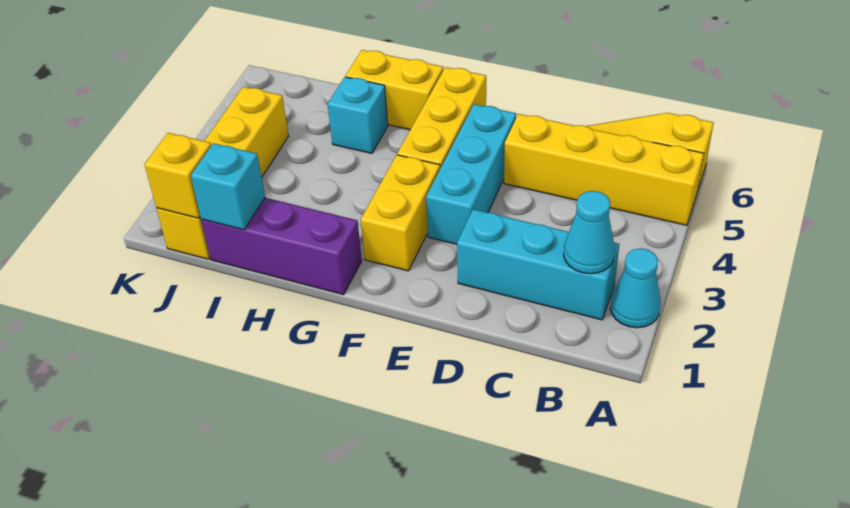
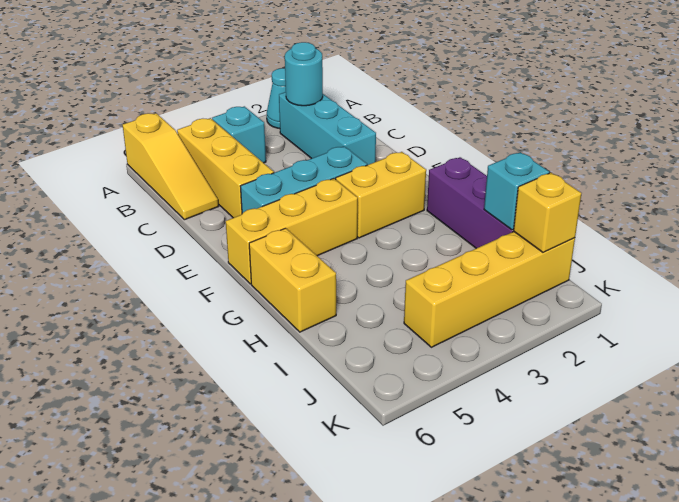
yellow brick A5:D5 level 1 -> yellow brick B5:D5 level 1
cyan cone B2 level 2 -> cyan round brick B2 level 2
cyan brick H5 level 1 -> cyan brick B4 level 1

